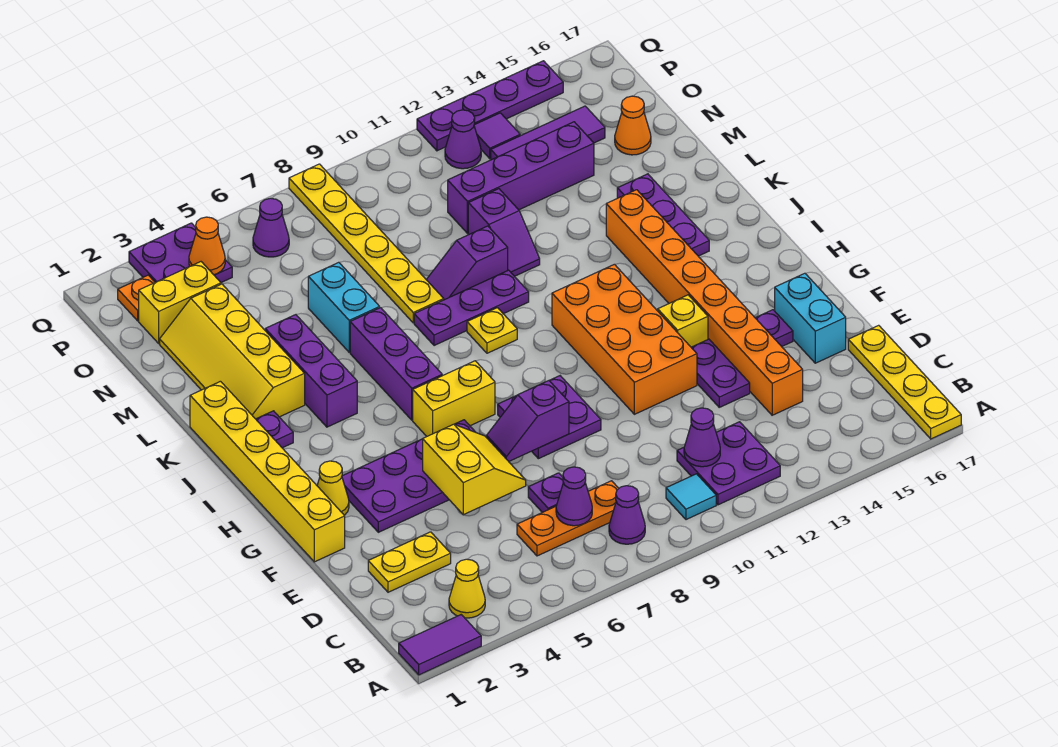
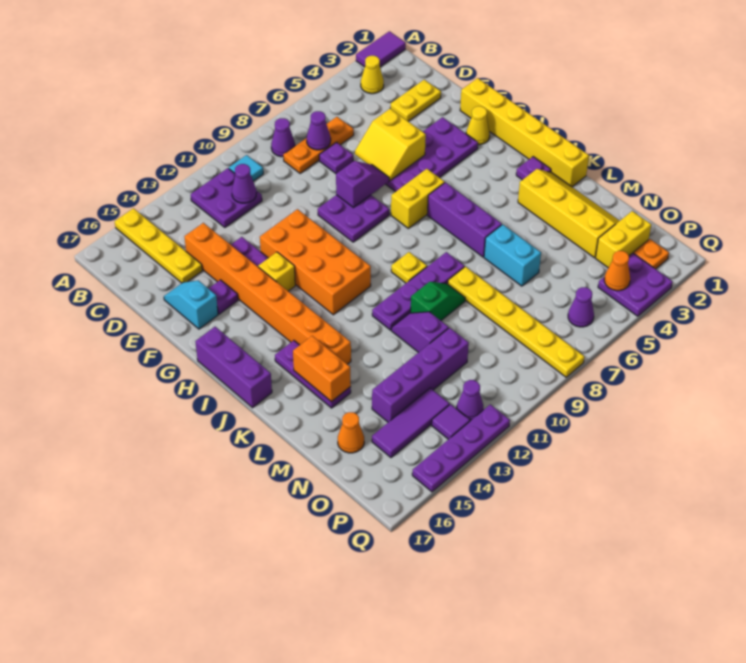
yellow plate A17:D17 level 1 -> yellow plate A15:D15 level 1
cyan brick E16:F16 level 1 -> cyan slope E16:F16 level 1 top F
purple brick J4:L4 level 1 -> purple brick H17:J17 level 1
purple plate K8:K10 level 1 -> purple plate K8:K11 level 1
none -> orange brick K15:L15 level 2
purple slope L9:L10 level 1 top 10 -> green slope L9:L10 level 1 top 10

